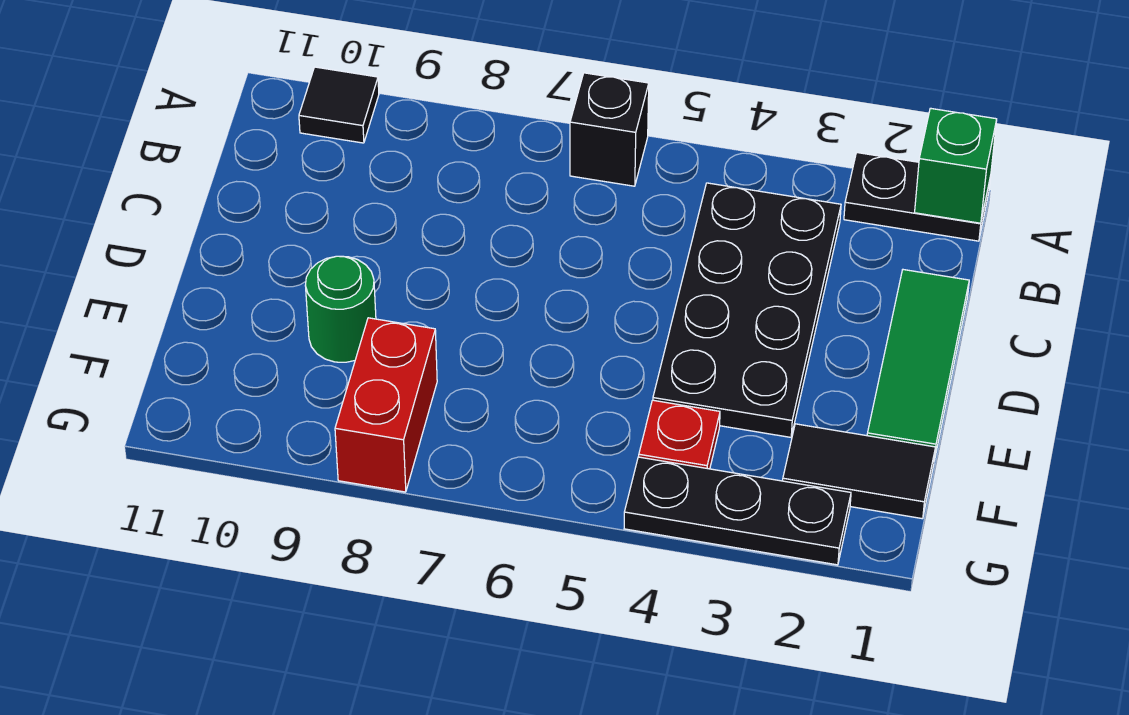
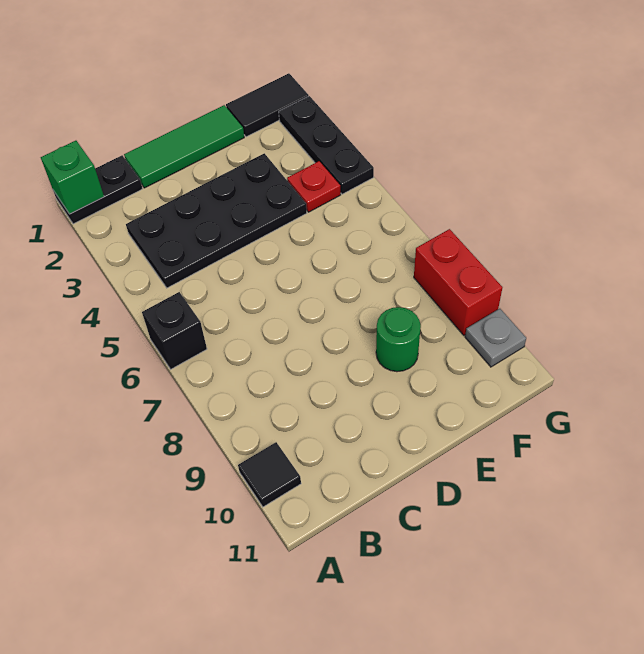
black plate A1:A2 level 1 -> black plate A1:B1 level 1
black tile F1:F2 level 1 -> black tile F1:G1 level 1
red brick F8:G8 level 1 -> red brick G8:G9 level 1
none -> grey plate G10 level 1

